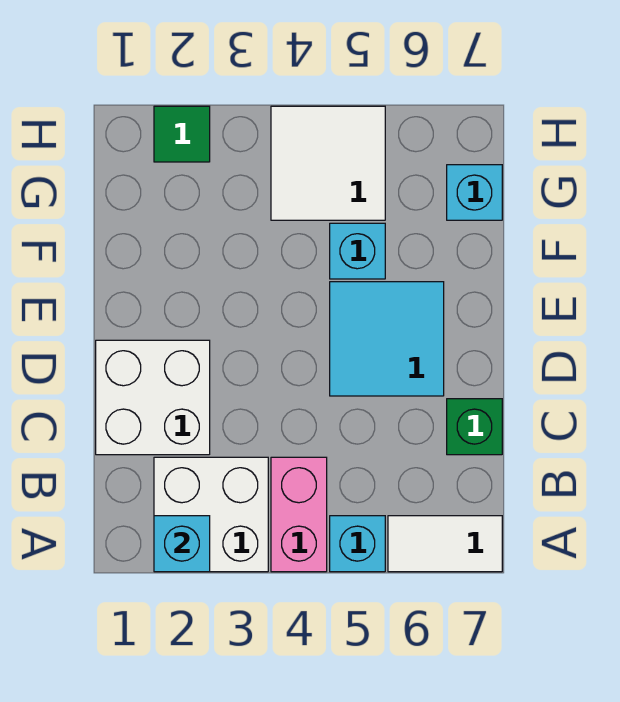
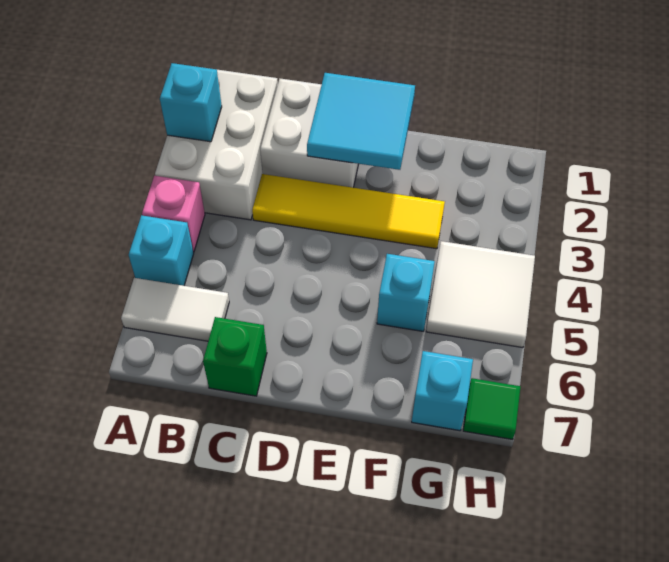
white brick A2:B3 level 1 -> white brick A1:B3 level 1
pink brick A4:B4 level 1 -> pink brick A4 level 1
white tile A6:A7 level 1 -> white tile A6:B6 level 1
none -> yellow tile C3:F3 level 1
cyan tile D5:E6 level 1 -> cyan tile D1:E2 level 2
green tile H2 level 1 -> green tile H7 level 1

